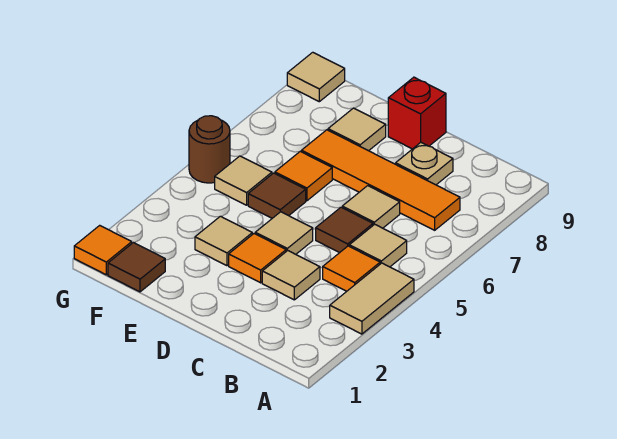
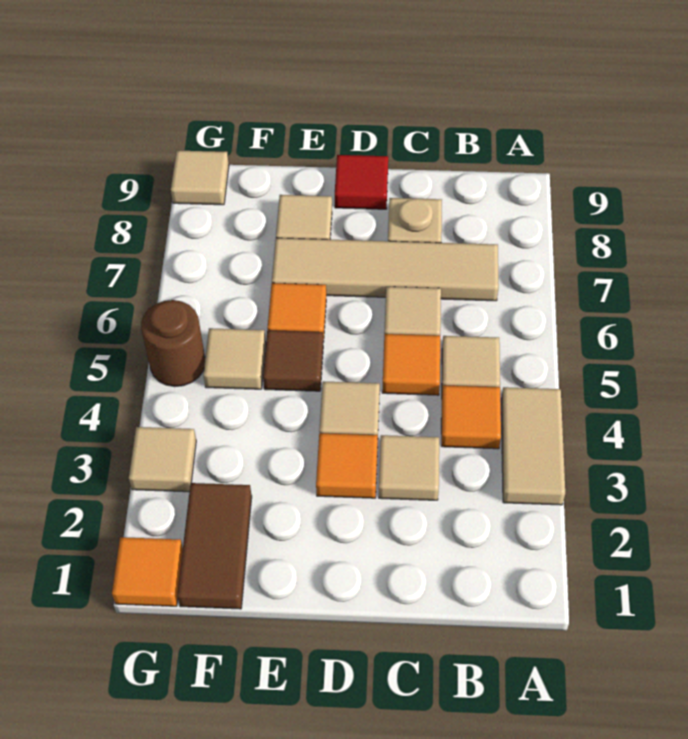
orange tile B7:E7 level 1 -> tan tile B7:E7 level 1
brown tile C5 level 1 -> orange tile C5 level 1
red brick D9 level 1 -> red tile D9 level 1
tan tile E3 level 1 -> tan tile G3 level 1
brown tile F1 level 1 -> brown tile F1:F2 level 1

